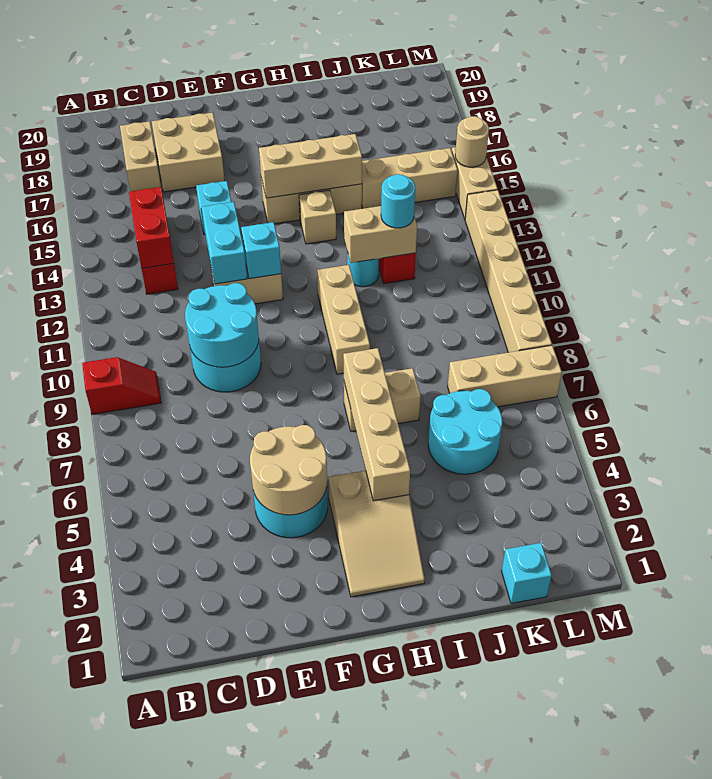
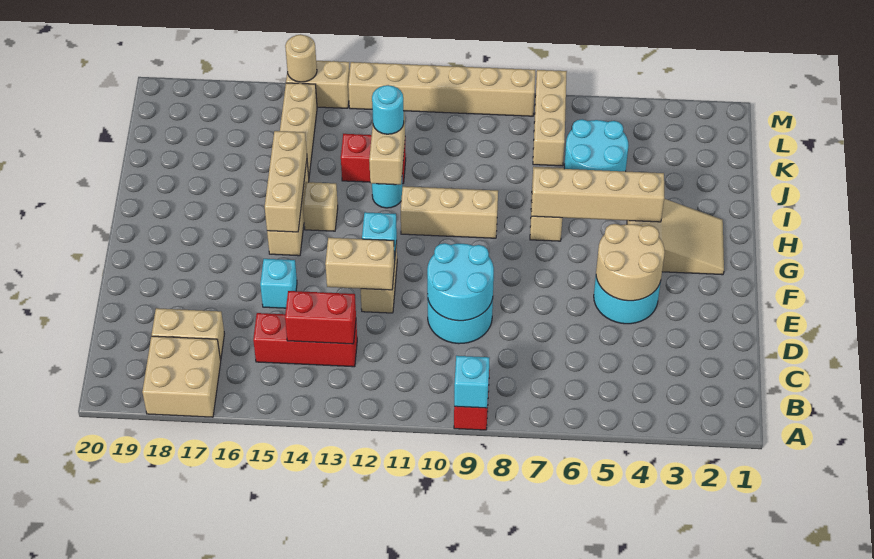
tan brick D17:E18 level 1 -> tan brick A17:B18 level 1
cyan brick E12:E13 level 2 -> tan brick E12:E13 level 2
cyan brick K1 level 1 -> cyan brick A9 level 2

